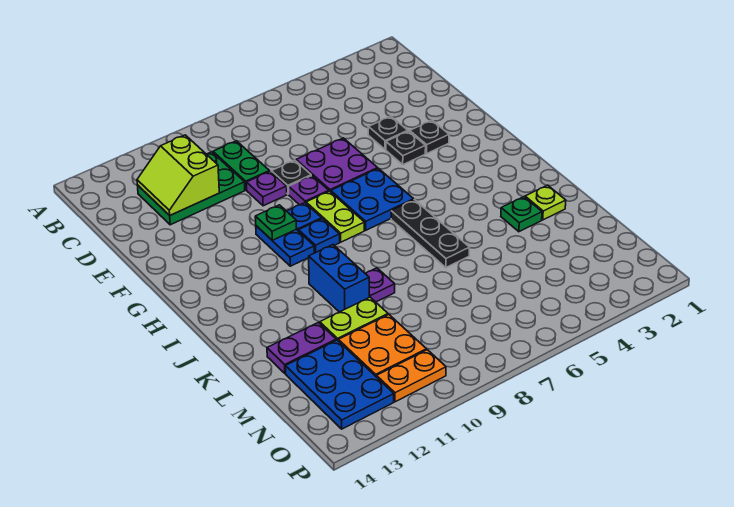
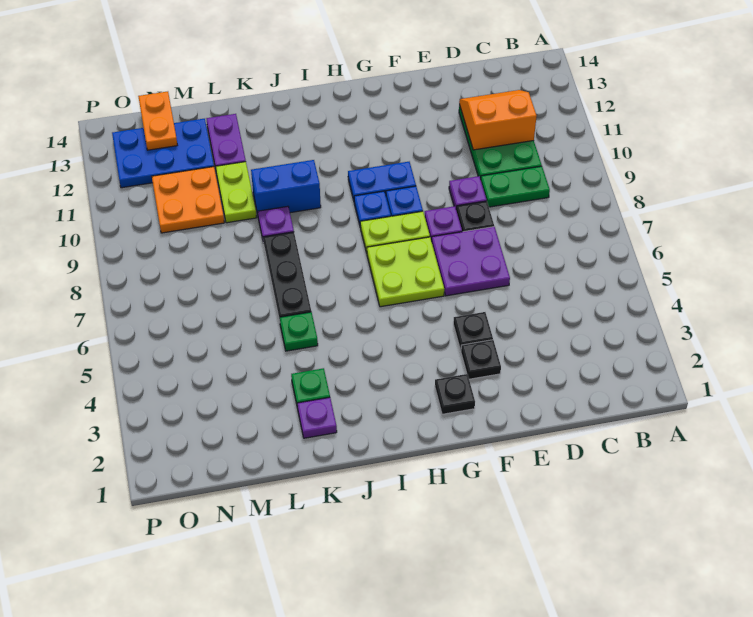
lime slope C11:D12 level 2 top 11 -> orange slope C11:D12 level 2 top 11
black plate E4 level 1 -> black plate G2 level 1
blue plate G6:H7 level 1 -> lime plate G6:H7 level 1
green plate G10 level 2 -> green plate K5 level 1
black plate I6:K6 level 1 -> black plate K6:K8 level 1
lime plate K2 level 1 -> purple plate K2 level 1
orange plate O10:O11 level 1 -> orange plate N13:N14 level 2

